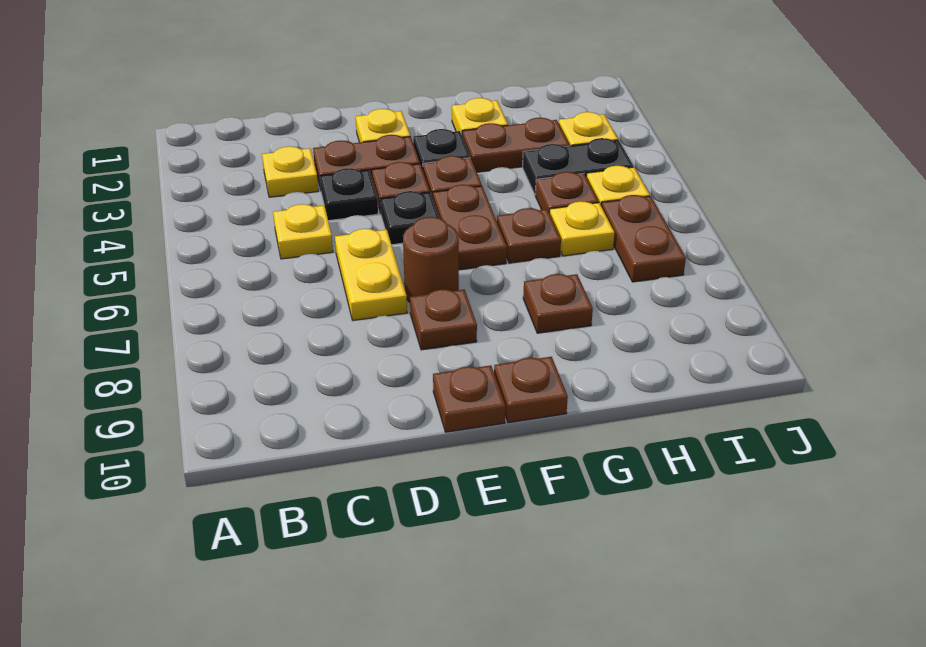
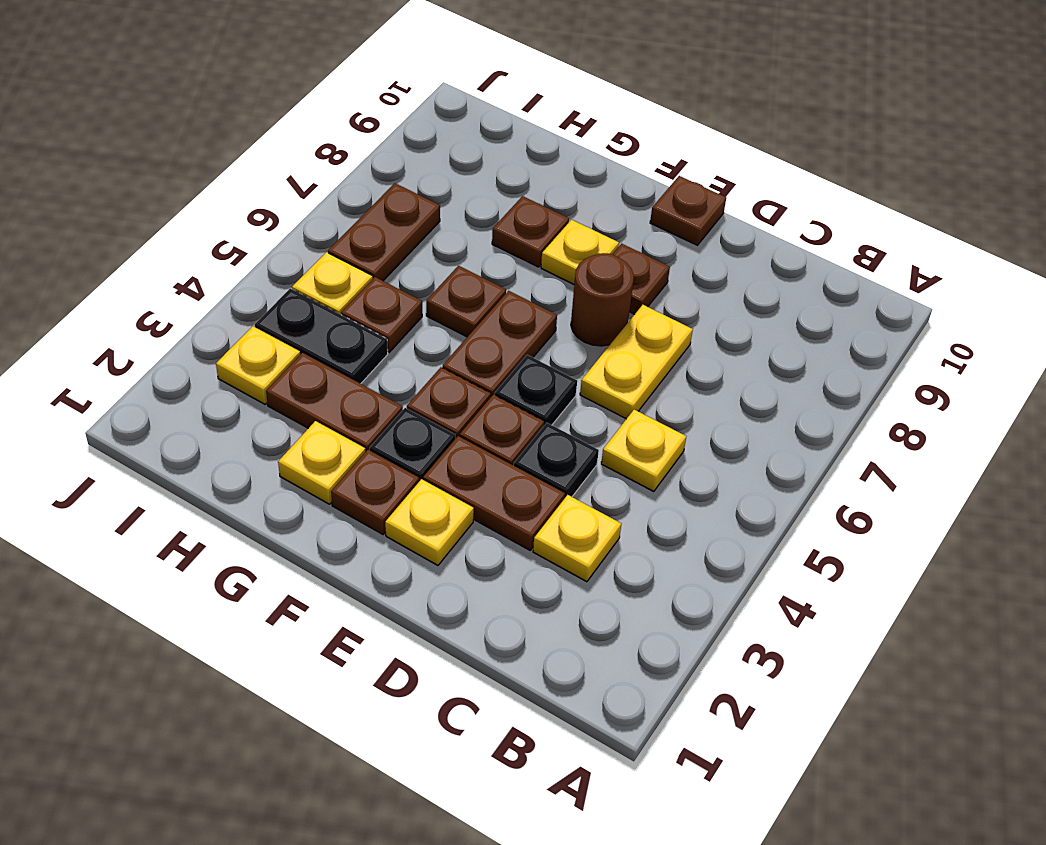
brown plate F10 level 1 -> brown plate F2 level 1
yellow plate H6 level 1 -> yellow plate F8 level 1

